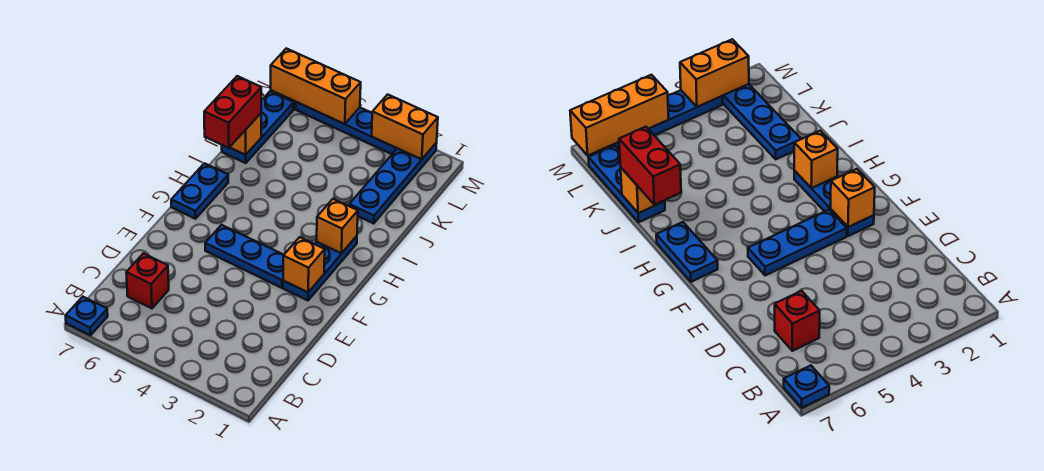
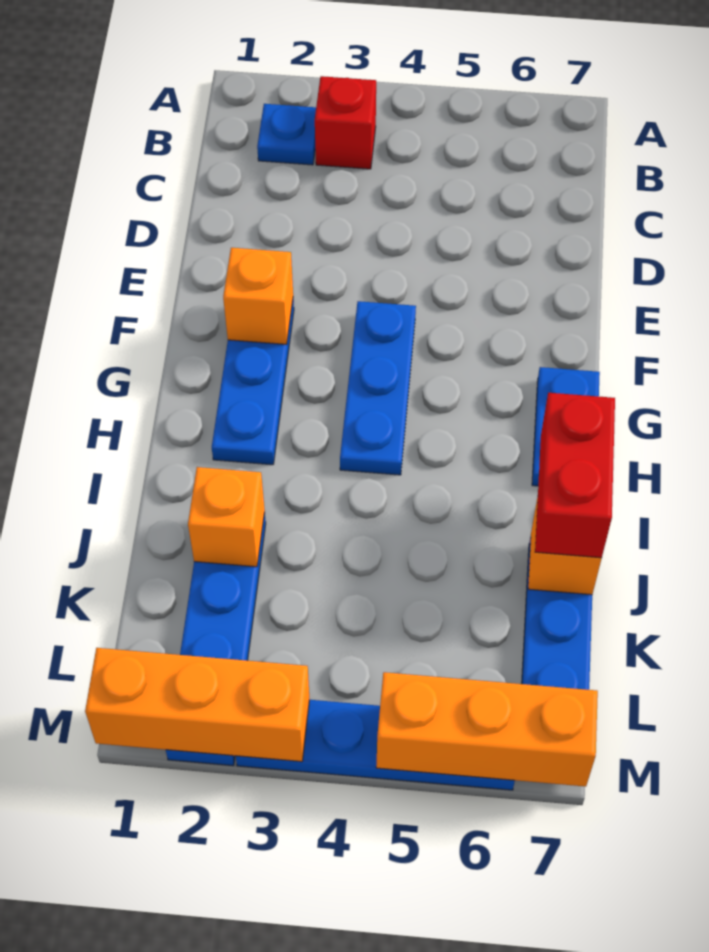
blue plate A7 level 1 -> blue plate B2 level 1
red brick C6 level 1 -> red brick B3 level 1
blue plate F3:F5 level 1 -> blue plate F4:H4 level 1
orange brick H2 level 2 -> orange brick J2 level 2
orange brick M2:M3 level 2 -> orange brick M1:M3 level 2

